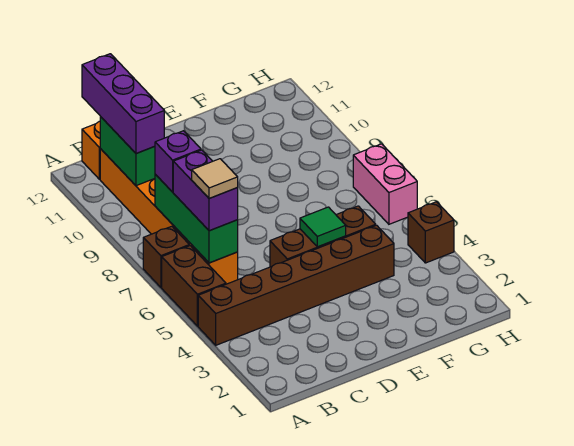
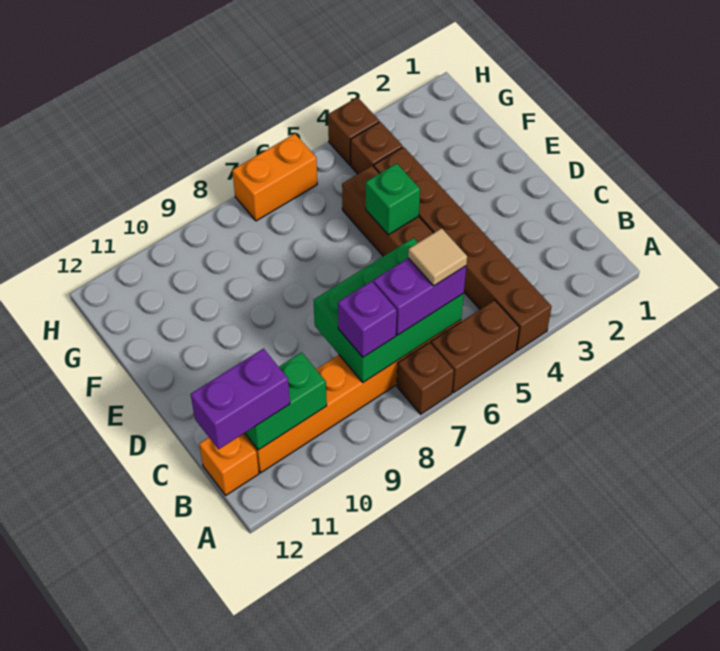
green brick B6:B8 level 2 -> green brick B6:C8 level 2
purple brick B10:B12 level 3 -> purple brick B11:B12 level 3
green tile E5 level 2 -> green brick E5 level 2
none -> brown brick G4 level 1
pink brick H6:H7 level 1 -> orange brick H6:H7 level 1

